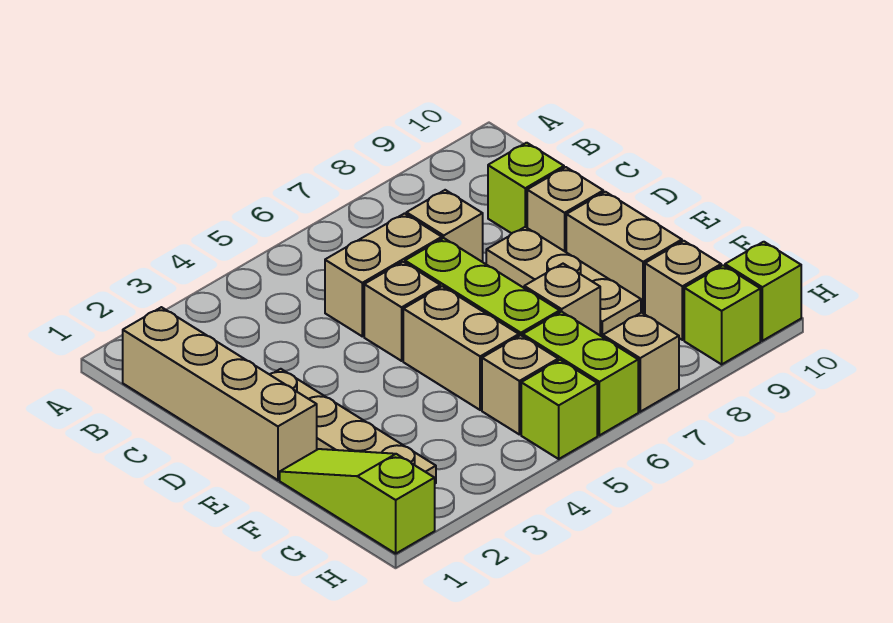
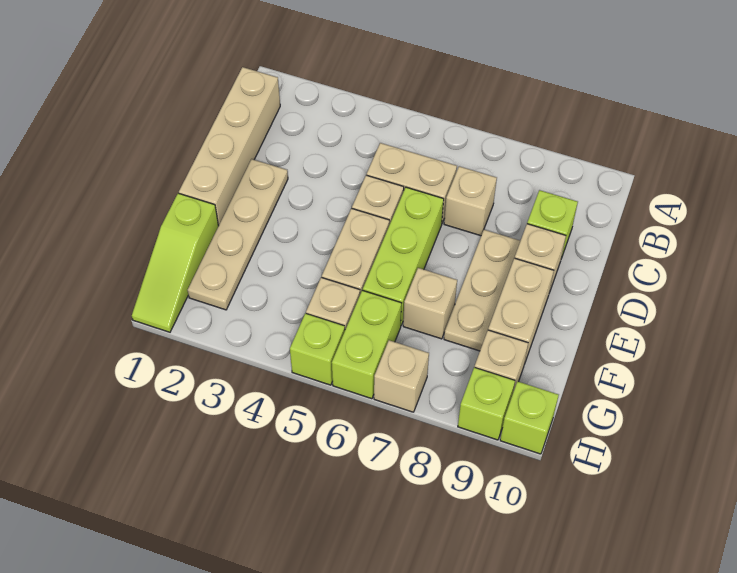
lime slope F1:H1 level 1 top H -> lime slope F1:H1 level 1 top F

